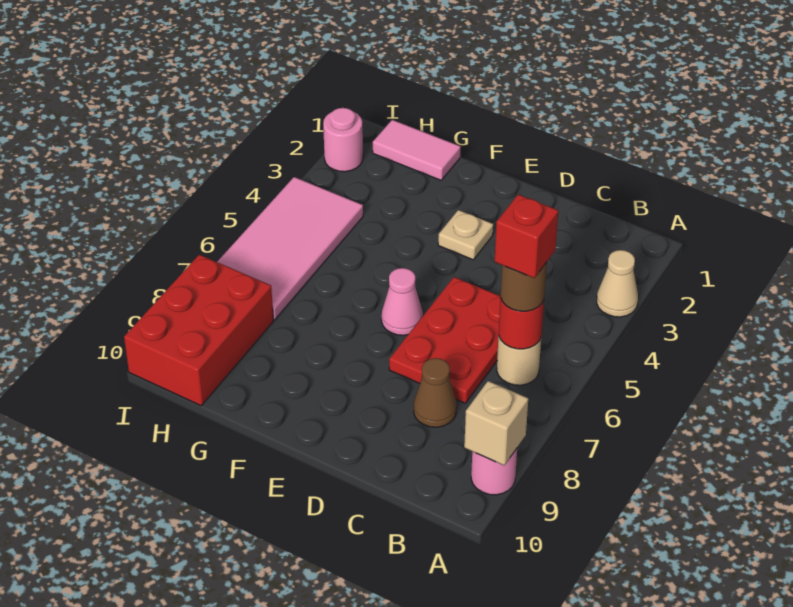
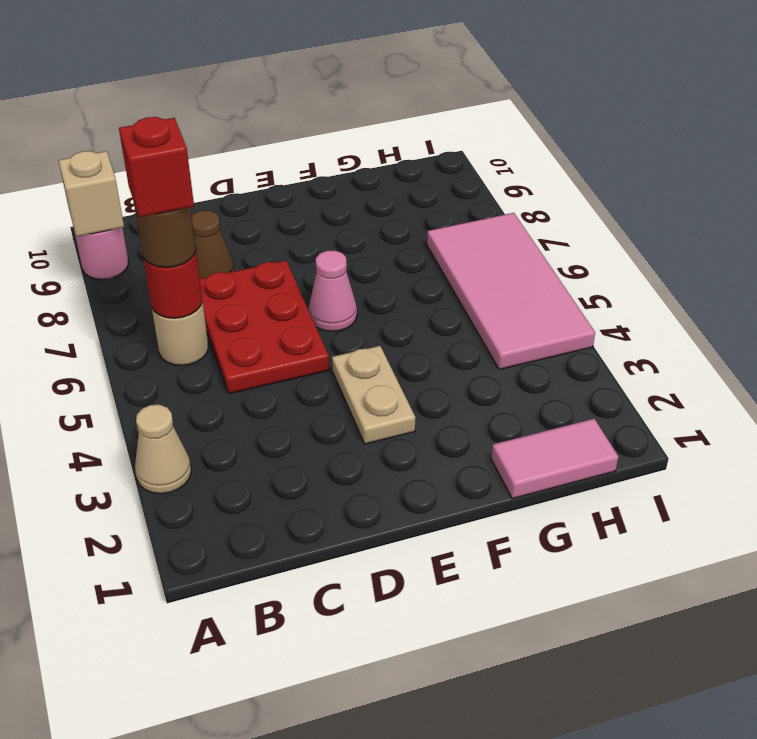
tan plate E3 level 1 -> tan plate E3:E4 level 1
red brick H8:I10 level 1 -> none
pink round brick I2 level 1 -> none

